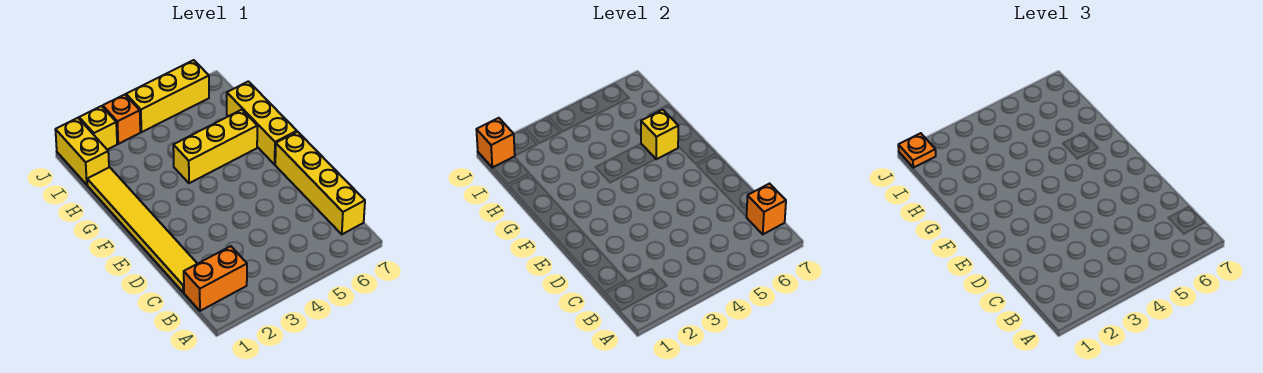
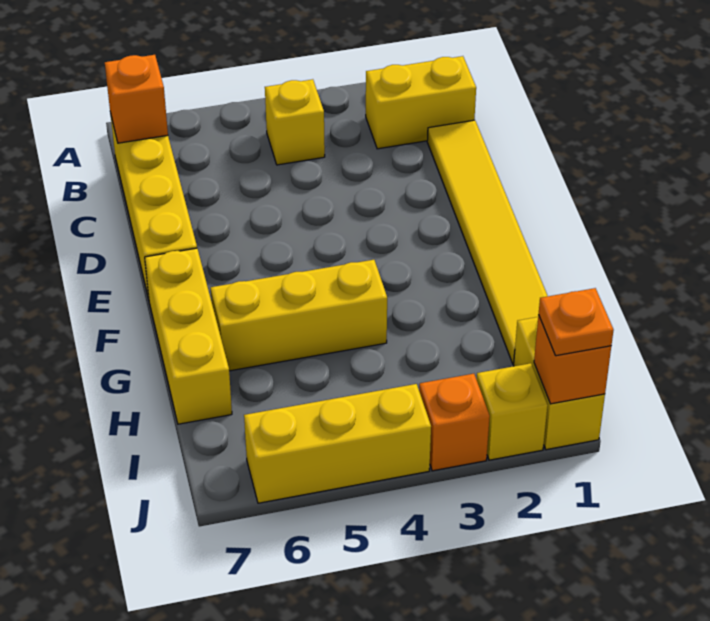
orange brick B1:B2 level 1 -> yellow brick B1:B2 level 1
yellow brick G6 level 2 -> yellow brick B4 level 1

